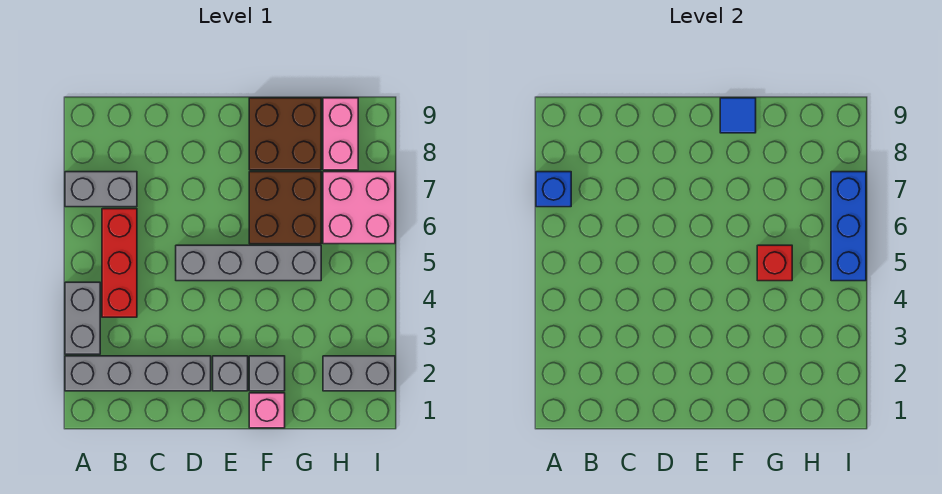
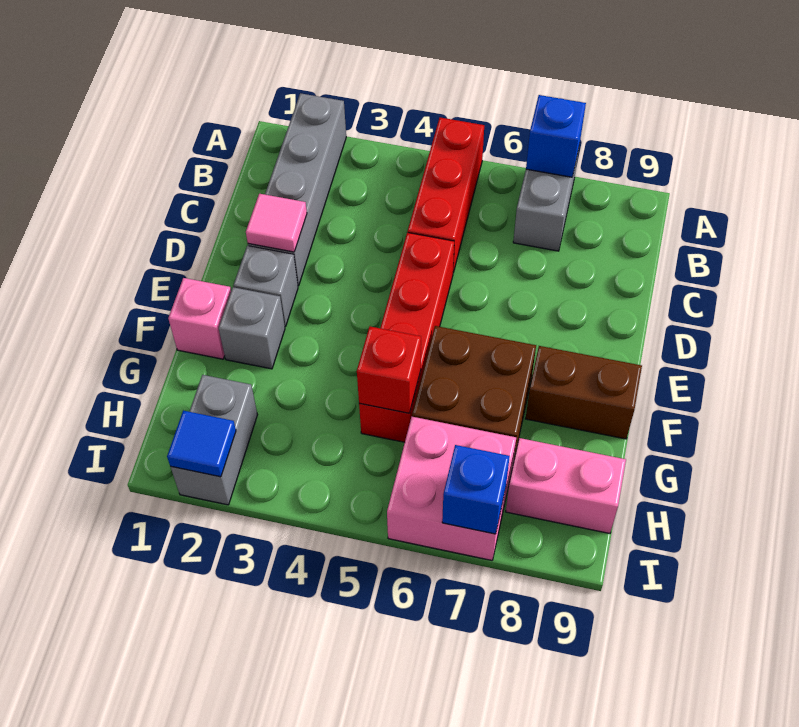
grey brick A3:A4 level 1 -> none
red brick B4:B6 level 1 -> red brick A5:C5 level 1
none -> pink tile D2 level 2
grey brick D5:G5 level 1 -> red brick D5:G5 level 1
brown brick F8:G9 level 1 -> brown brick F8:F9 level 1
blue tile F9 level 2 -> blue tile I2 level 2
blue brick I5:I7 level 2 -> blue brick I7 level 2

